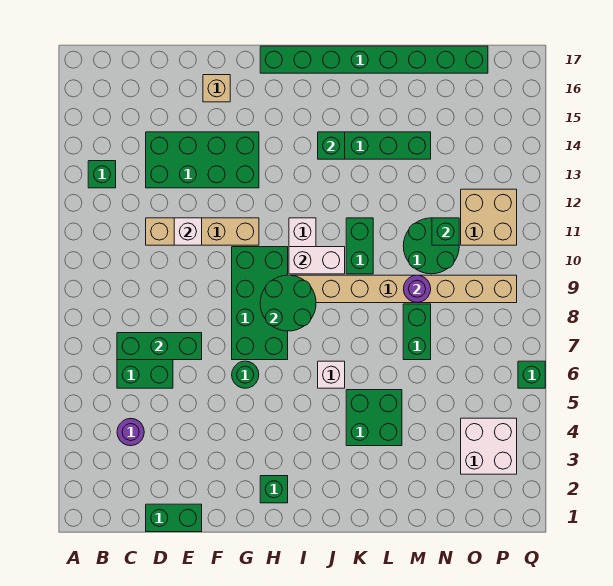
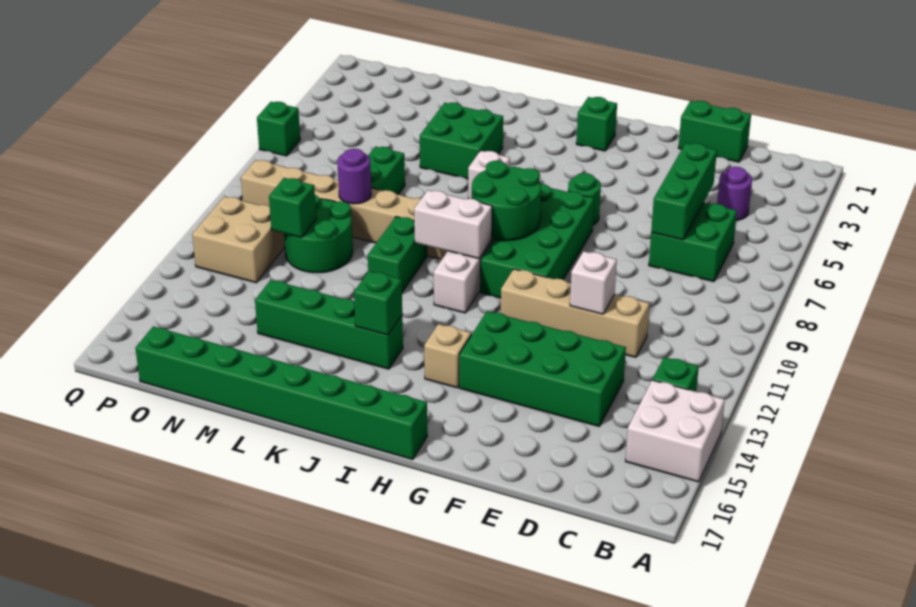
green brick C7:E7 level 2 -> green brick D5:D7 level 2
tan brick F16 level 1 -> tan brick H14 level 1
white brick O3:P4 level 1 -> white brick A14:B15 level 1

